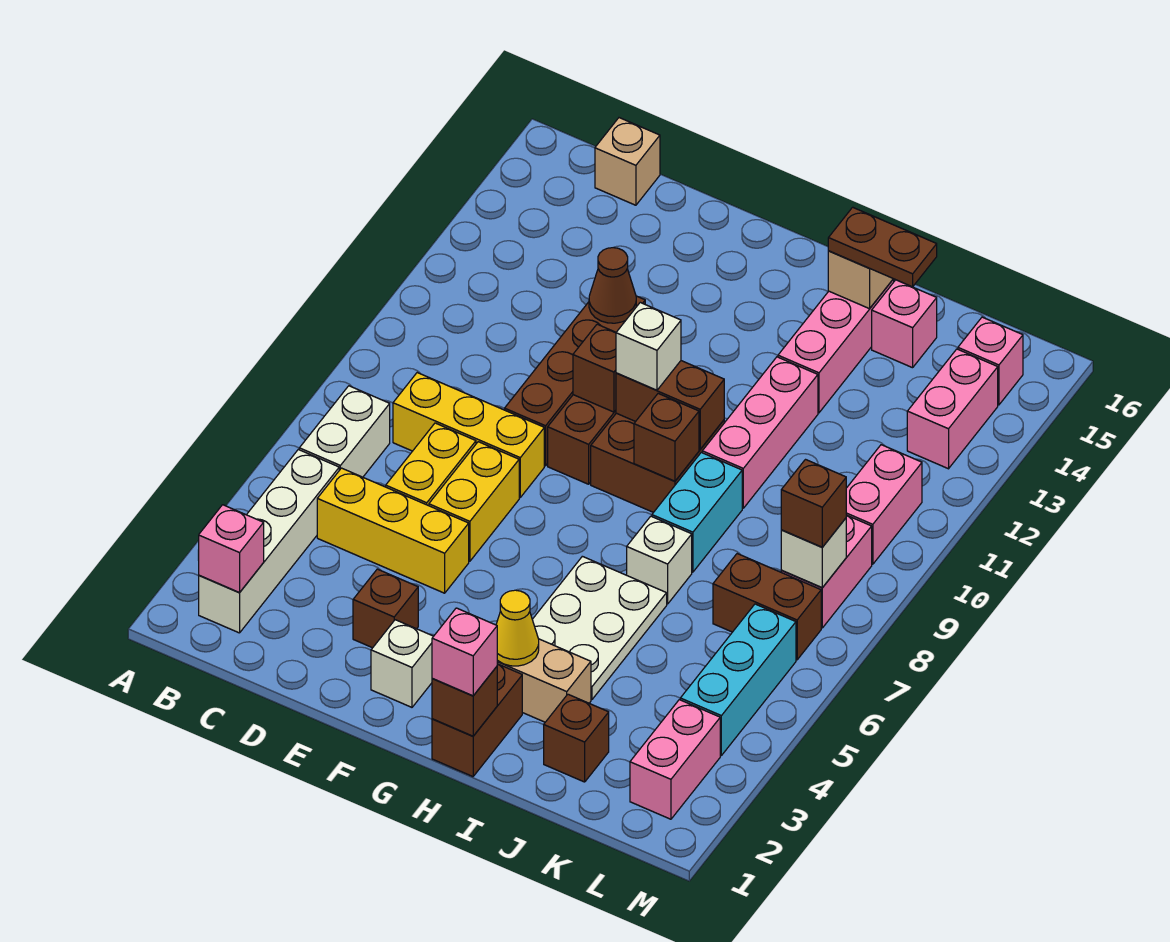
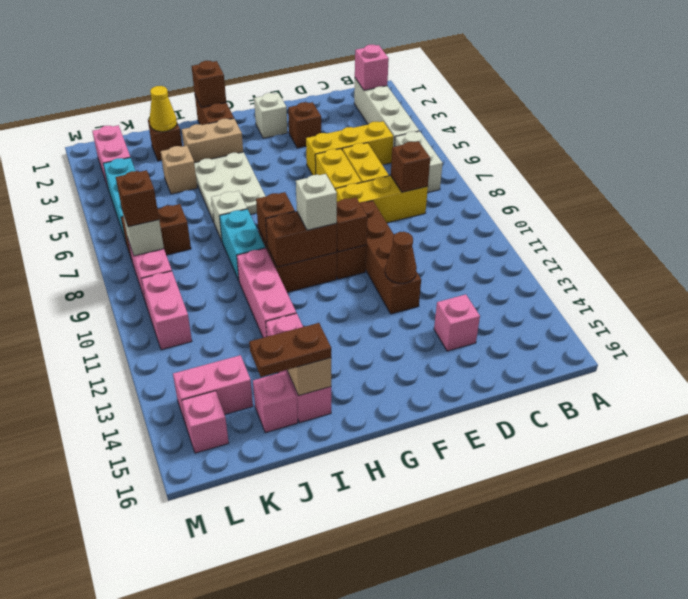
none -> brown brick C8 level 2
tan brick C16 level 1 -> tan brick J4 level 1
pink brick H1 level 3 -> pink brick D14 level 1
yellow cone H3 level 2 -> yellow cone J2 level 2
pink brick L13:L14 level 1 -> pink brick K14:L14 level 1

